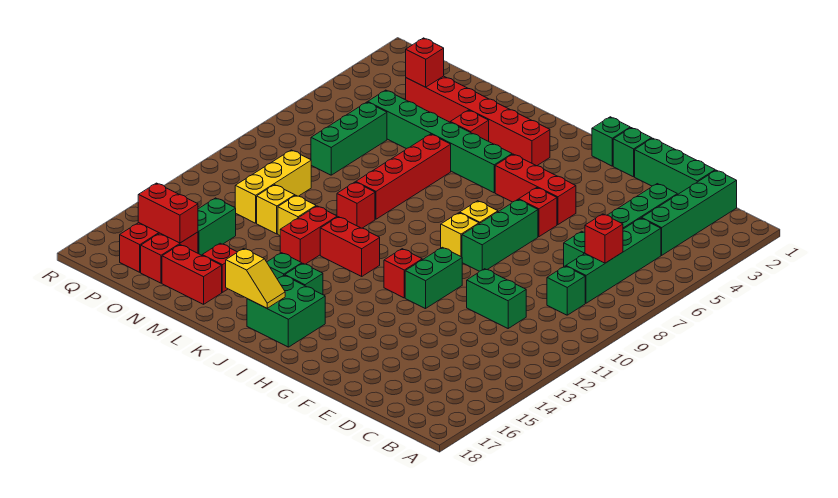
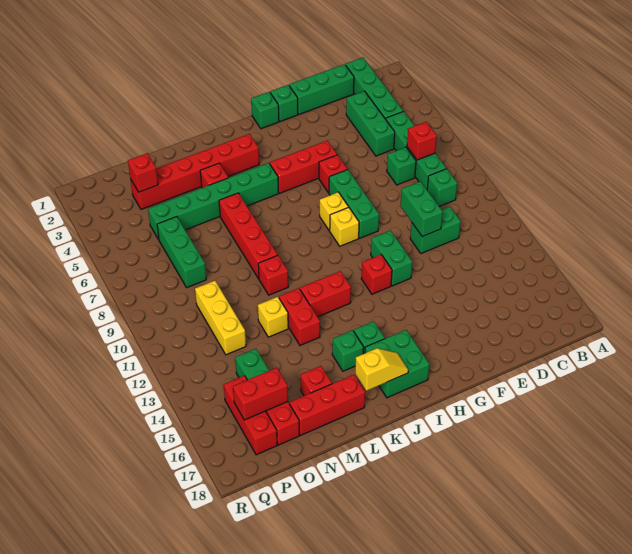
none -> green brick E10:E11 level 2
red brick M17:N17 level 1 -> red brick L17:N17 level 1
yellow brick N12 level 1 -> none

